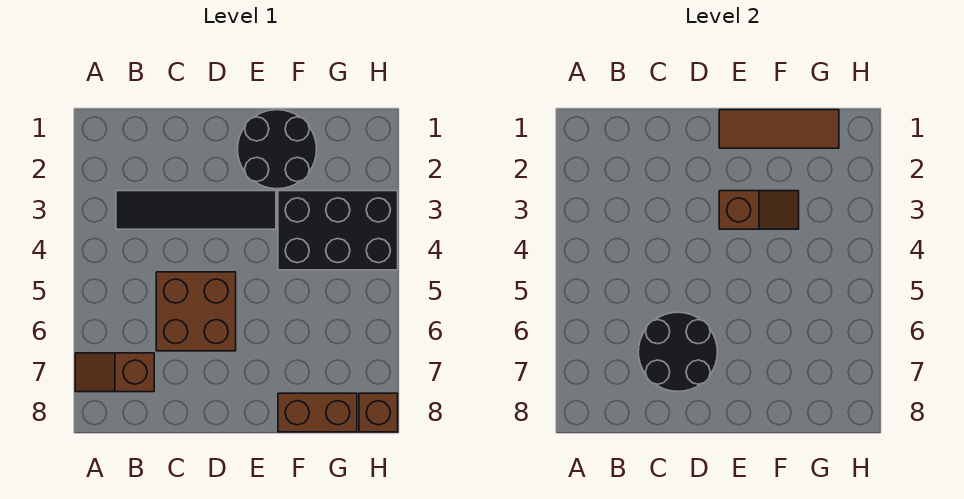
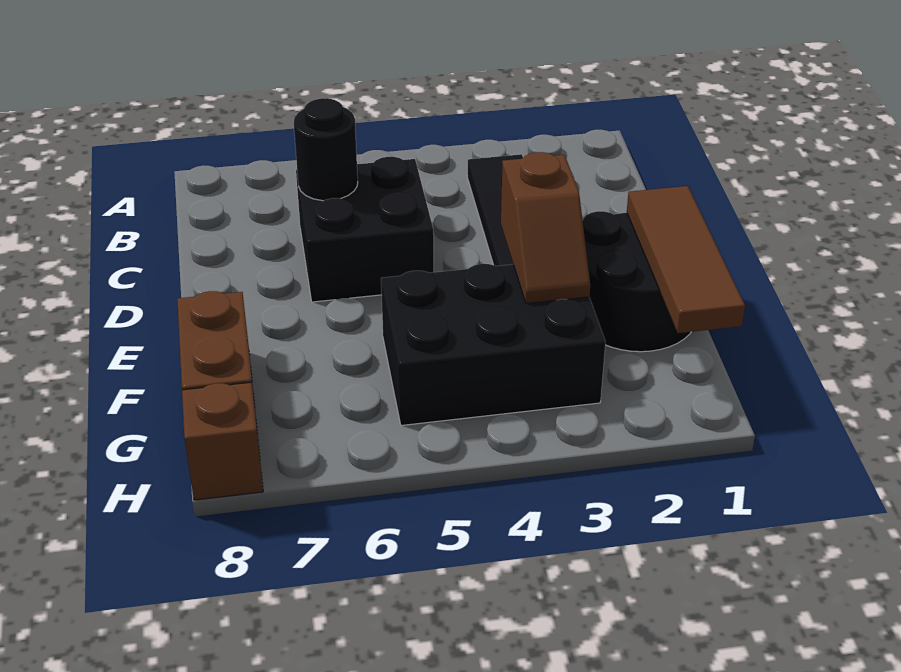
brown slope A7:B7 level 1 top B -> none
brown brick C5:D6 level 1 -> black brick C5:D6 level 1
black round brick C6:D7 level 2 -> black round brick C6 level 2
black brick F3:H4 level 1 -> black brick F3:G5 level 1

